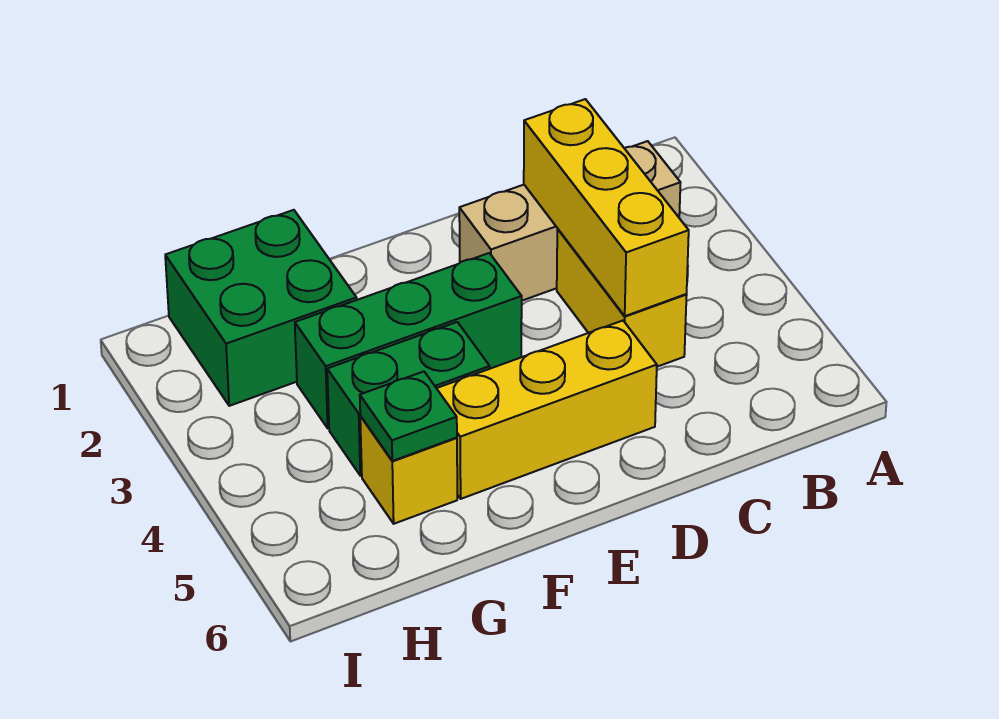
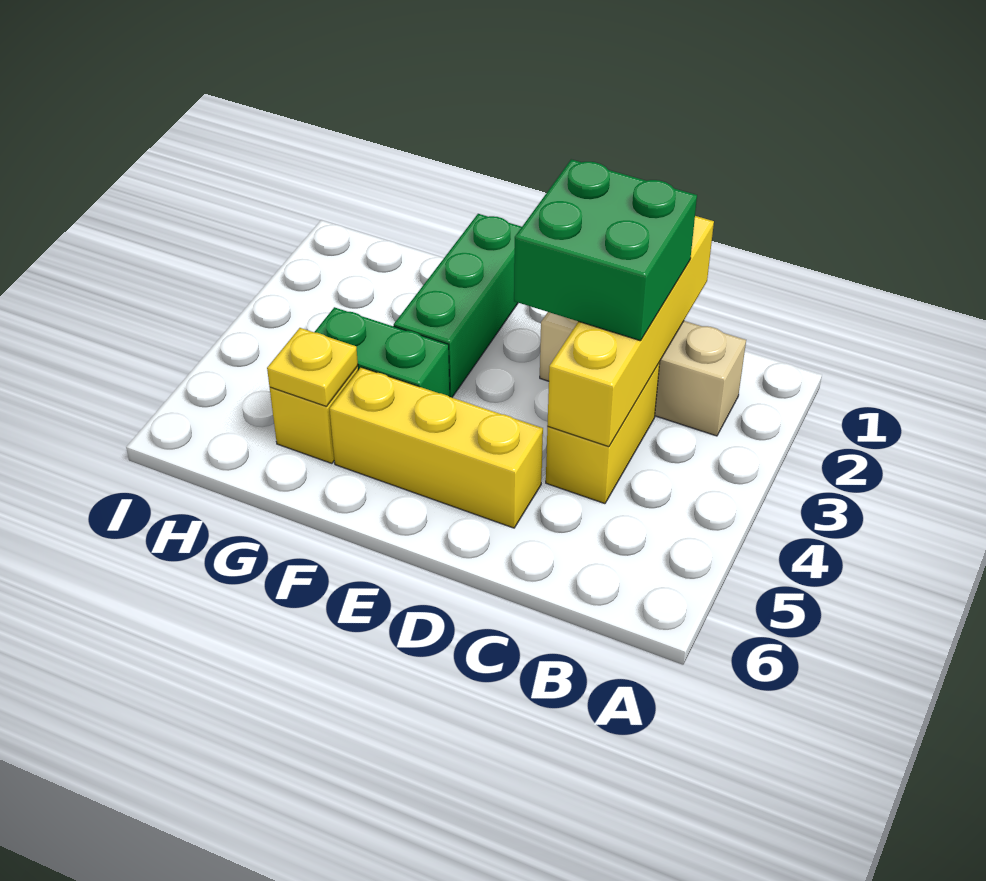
yellow brick C2:C4 level 2 -> yellow brick C1:C4 level 2
green brick E3:G3 level 1 -> green brick F1:F3 level 1
green brick G1:H2 level 1 -> green brick C2:D3 level 3
green plate G5 level 2 -> yellow plate G5 level 2

